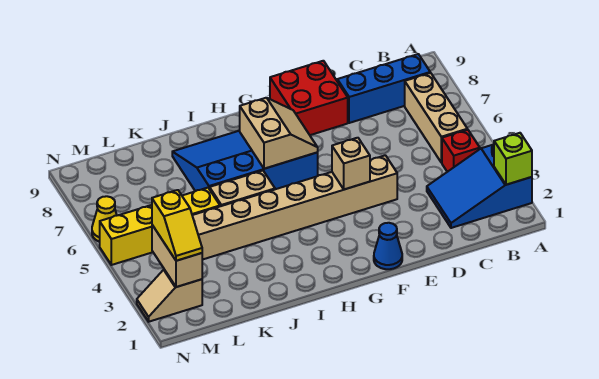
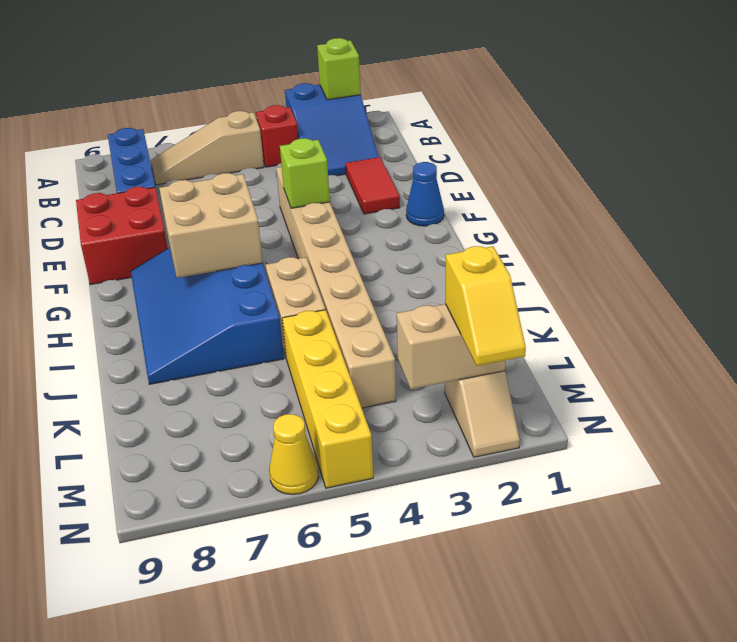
tan brick B5:B7 level 1 -> tan slope B5:B7 level 1 top 5
none -> red tile D2:E2 level 1
tan brick F4 level 2 -> lime brick F4 level 2
tan slope G6:H7 level 2 top H -> tan brick G6:H7 level 2
yellow slope M2:M3 level 3 top 3 -> yellow slope M2:N2 level 3 top M

